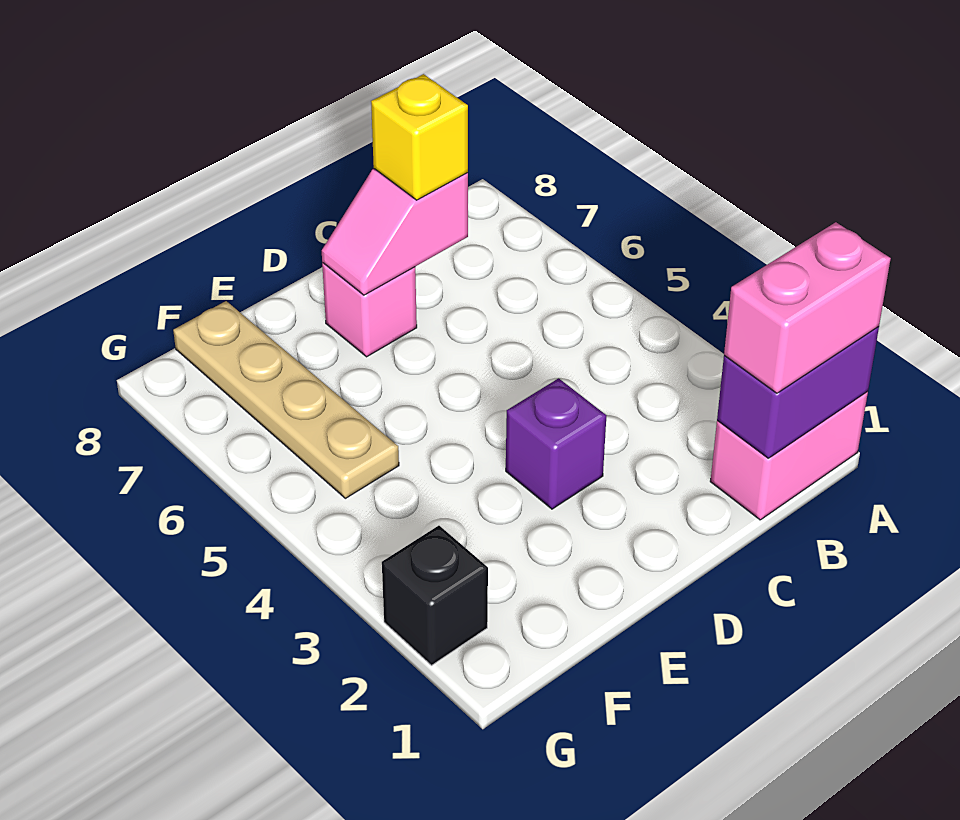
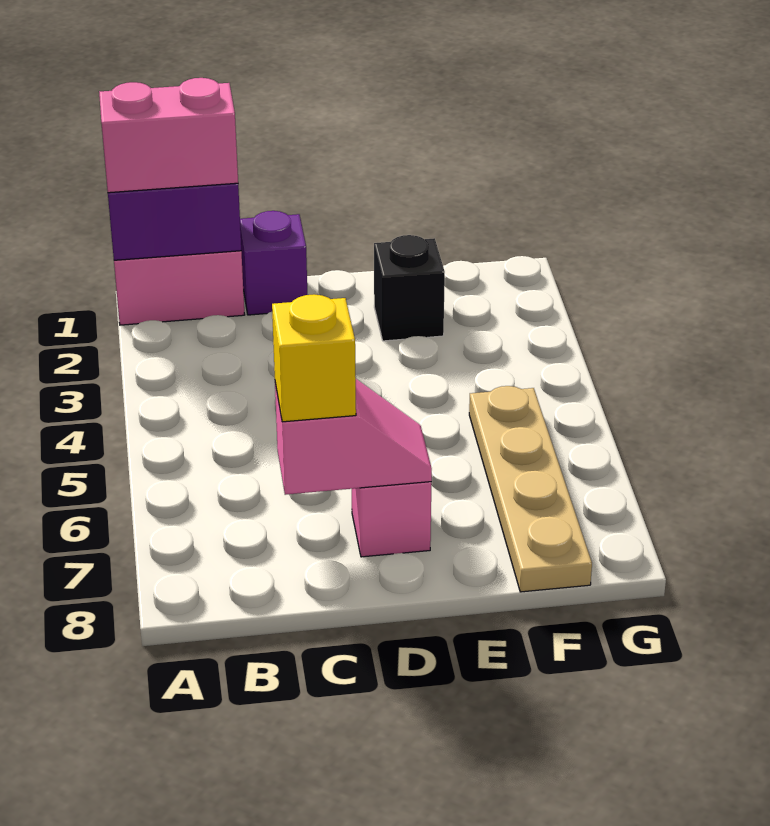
purple brick D3 level 1 -> purple brick C1 level 1
black brick G2 level 1 -> black brick E2 level 1

